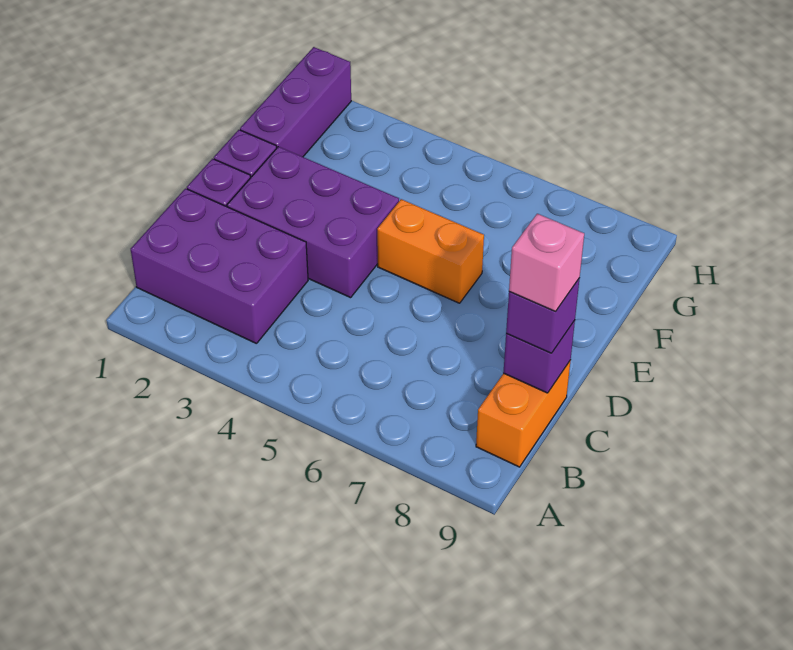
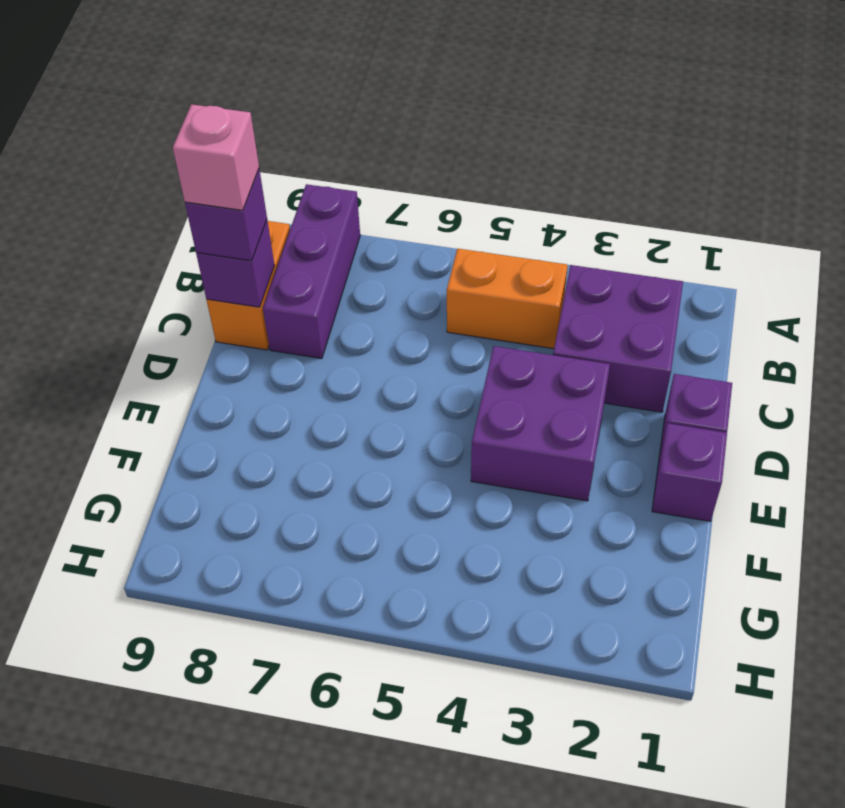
purple brick B1:C3 level 1 -> purple brick B2:C3 level 1
purple brick D2:E4 level 1 -> purple brick D3:E4 level 1
orange brick E5:E6 level 1 -> orange brick B4:B5 level 1
purple brick F1:H1 level 1 -> purple brick A8:C8 level 1

